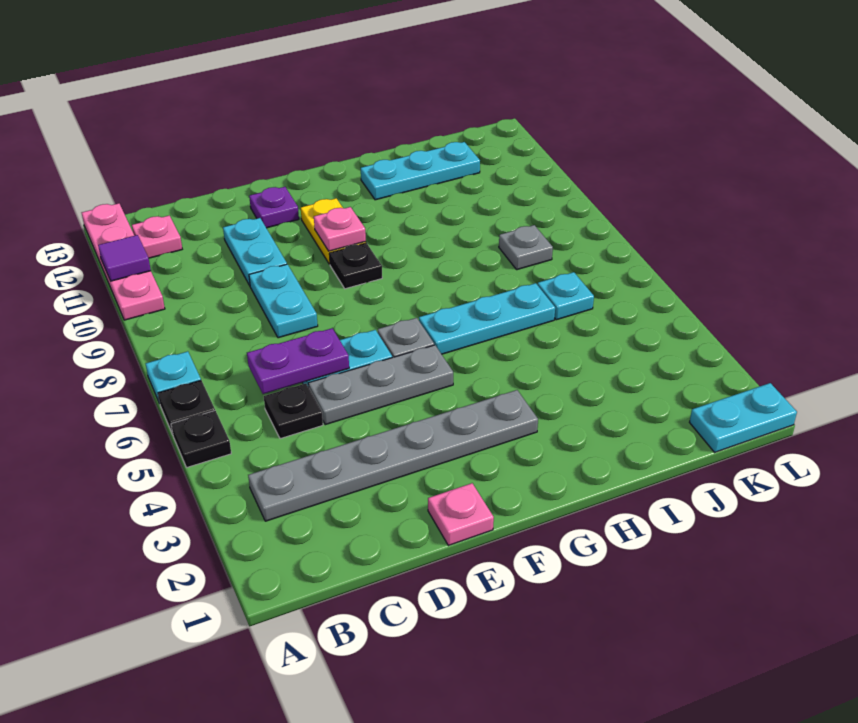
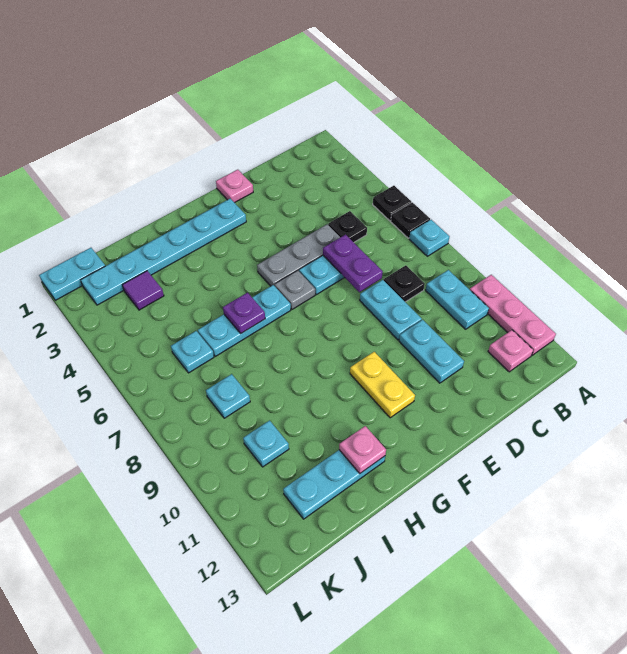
pink plate A10:A13 level 1 -> pink plate A10:A12 level 1
purple tile A11 level 2 -> purple tile J3 level 1
grey plate B3:G3 level 1 -> none
none -> cyan plate B9:B10 level 1
purple plate C6:D6 level 2 -> purple plate D6:D7 level 2
purple plate E12 level 1 -> purple plate H6 level 2
none -> cyan plate F2:K2 level 1
black plate F9 level 1 -> black plate C8 level 1
pink plate F10 level 2 -> pink plate H12 level 2
grey plate J8 level 1 -> cyan plate J8 level 1
none -> cyan plate J10 level 1

